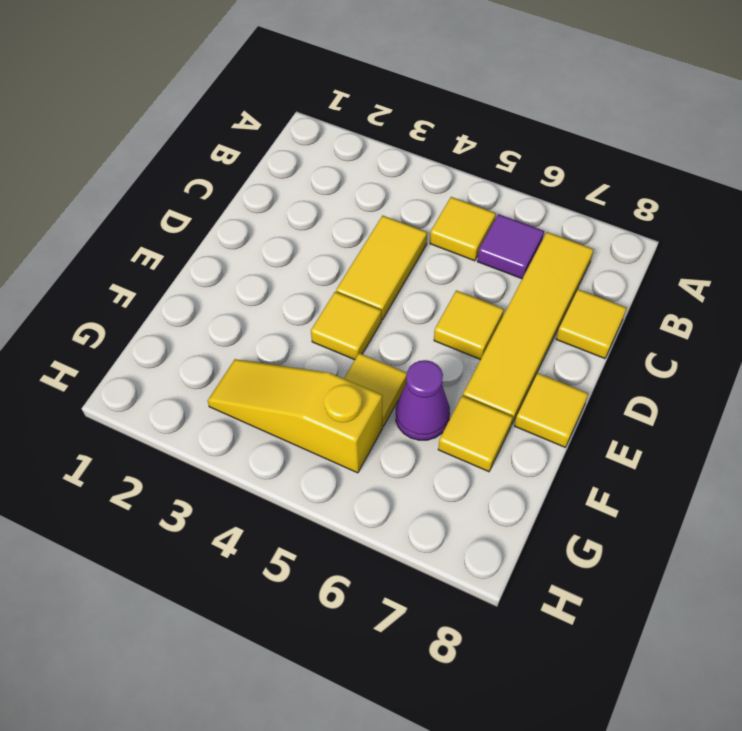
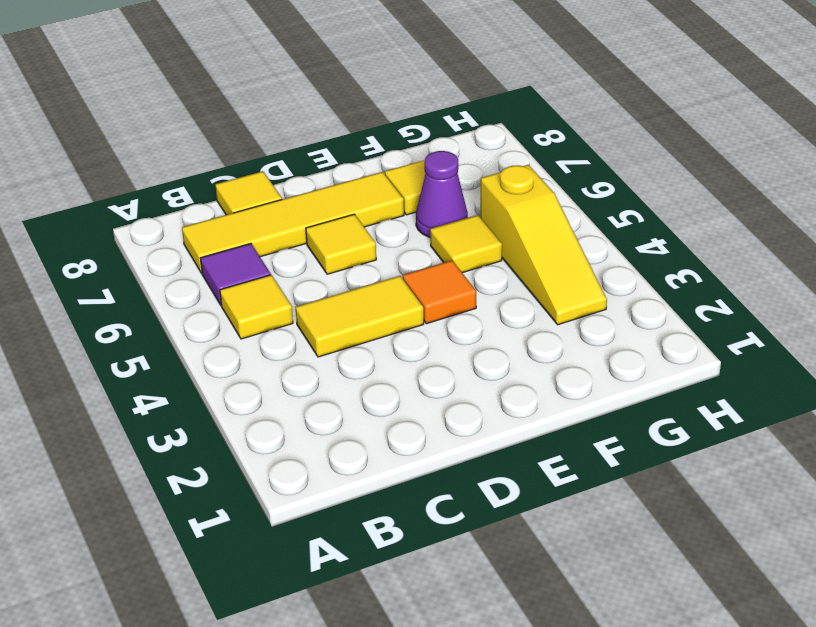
yellow tile E4 level 1 -> orange tile E4 level 1
yellow tile E8 level 1 -> none

